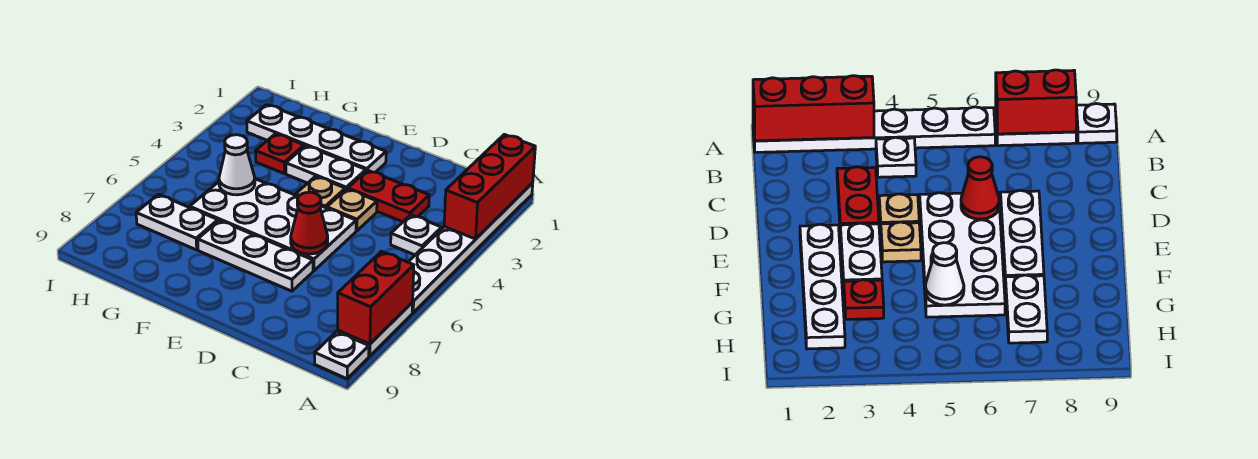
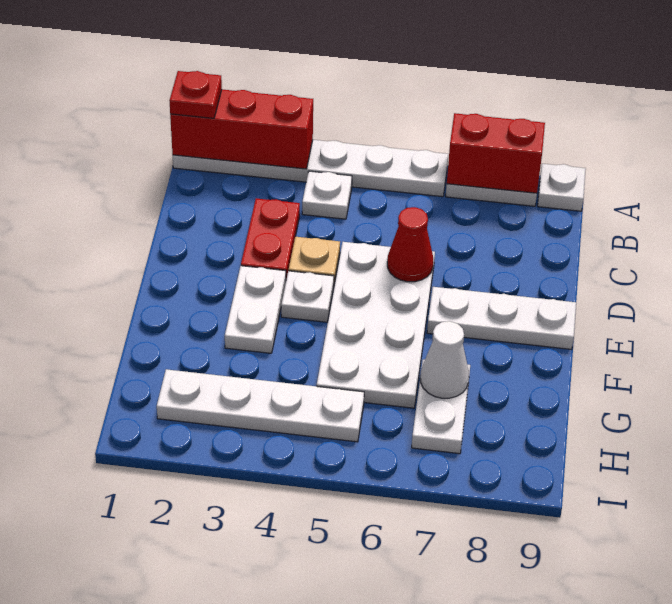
white plate D7:F7 level 1 -> white plate E7:E9 level 1
white plate E2:H2 level 1 -> white plate H2:H5 level 1
tan plate E4 level 1 -> white plate E4 level 1
red plate G3 level 1 -> red plate A1 level 3
white cone G5 level 2 -> white cone G7 level 2

